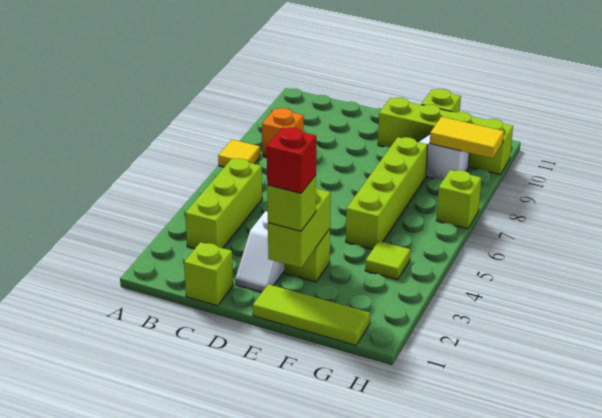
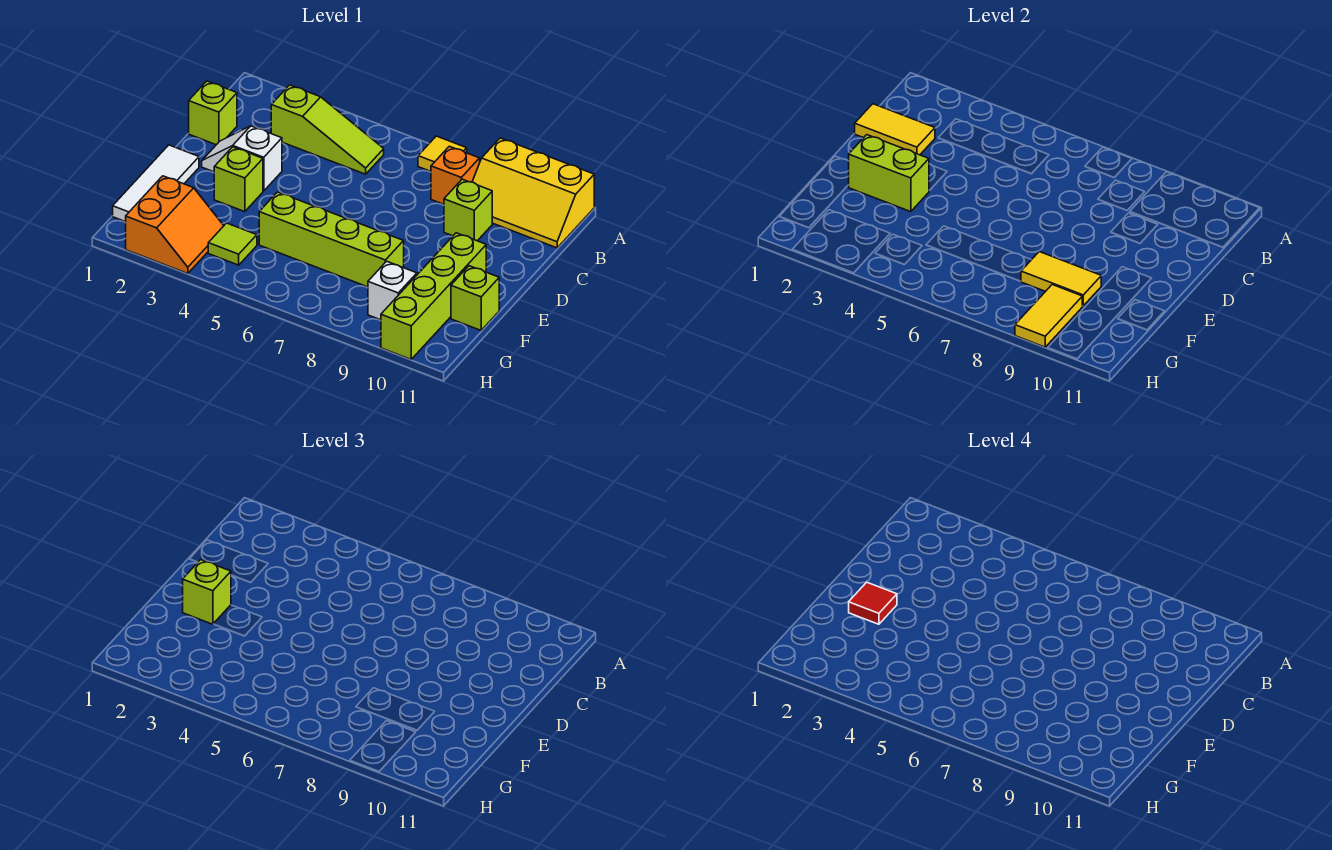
none -> yellow slope A9:B11 level 1 top A
lime brick B3:B5 level 1 -> lime slope B3:B5 level 1 top 3
none -> yellow tile C1:C2 level 2
lime tile E1:G1 level 1 -> white tile E1:G1 level 1
red brick E2 level 4 -> red tile E2 level 4
none -> yellow tile F8:F9 level 2
none -> orange slope G2:H3 level 1 top 2
lime brick H7 level 1 -> lime brick C9 level 1

